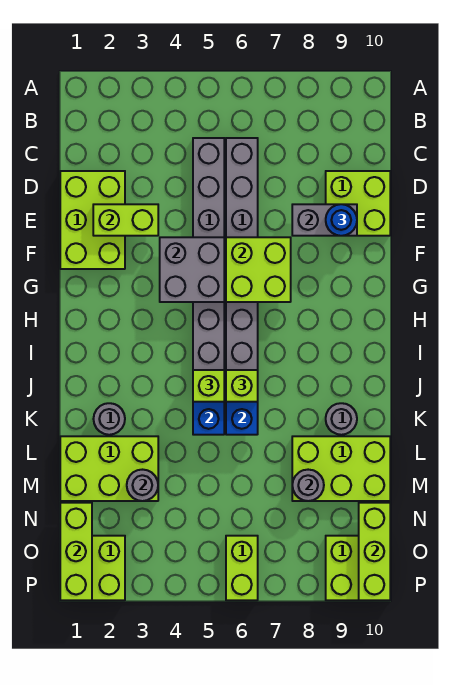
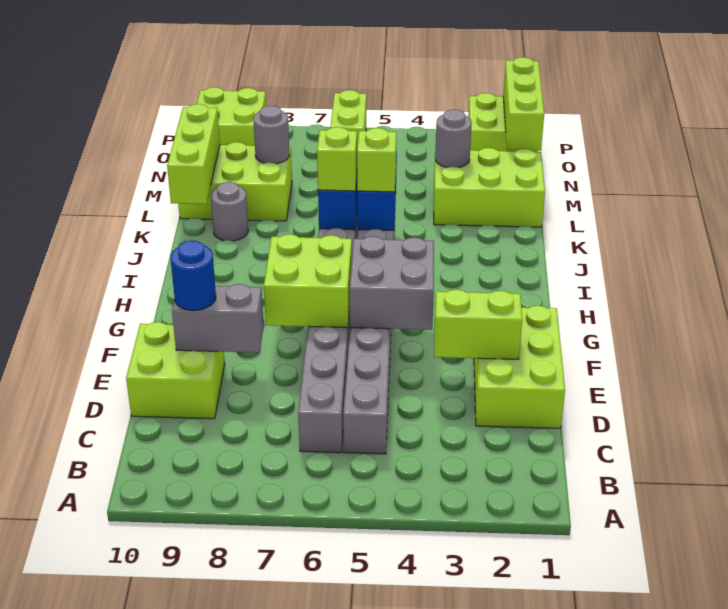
grey round brick K2 level 1 -> none
lime brick N10:P10 level 2 -> lime brick K10:M10 level 2

